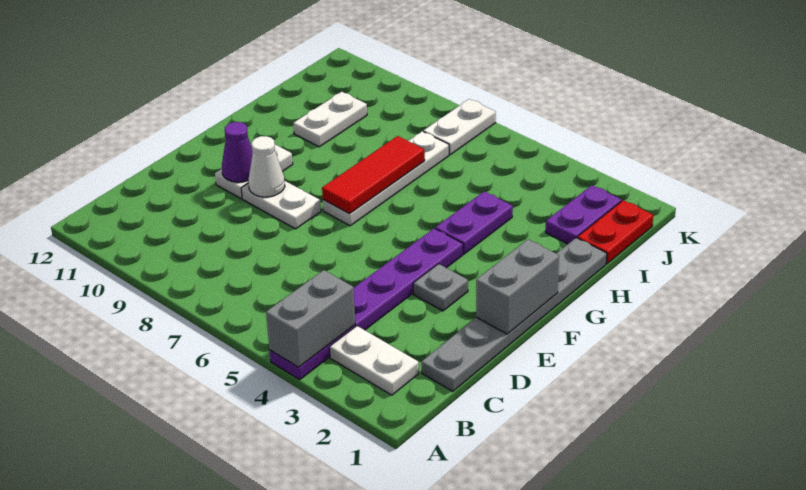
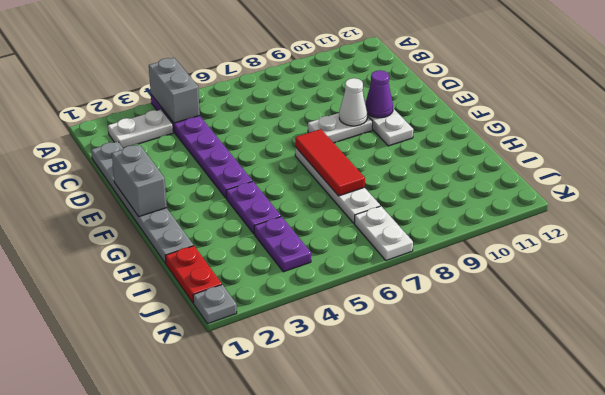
grey plate E3 level 1 -> grey plate K1 level 1
white plate H10:I10 level 1 -> none
purple plate I2:J2 level 1 -> purple plate I4:J4 level 1

